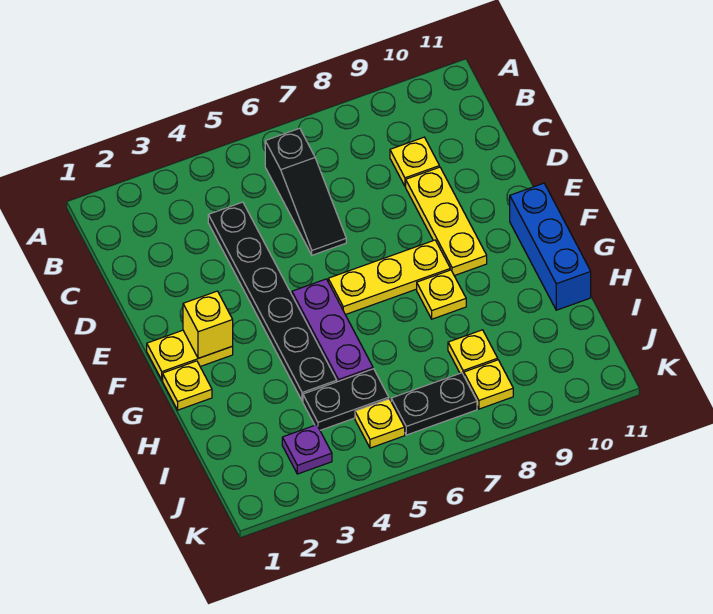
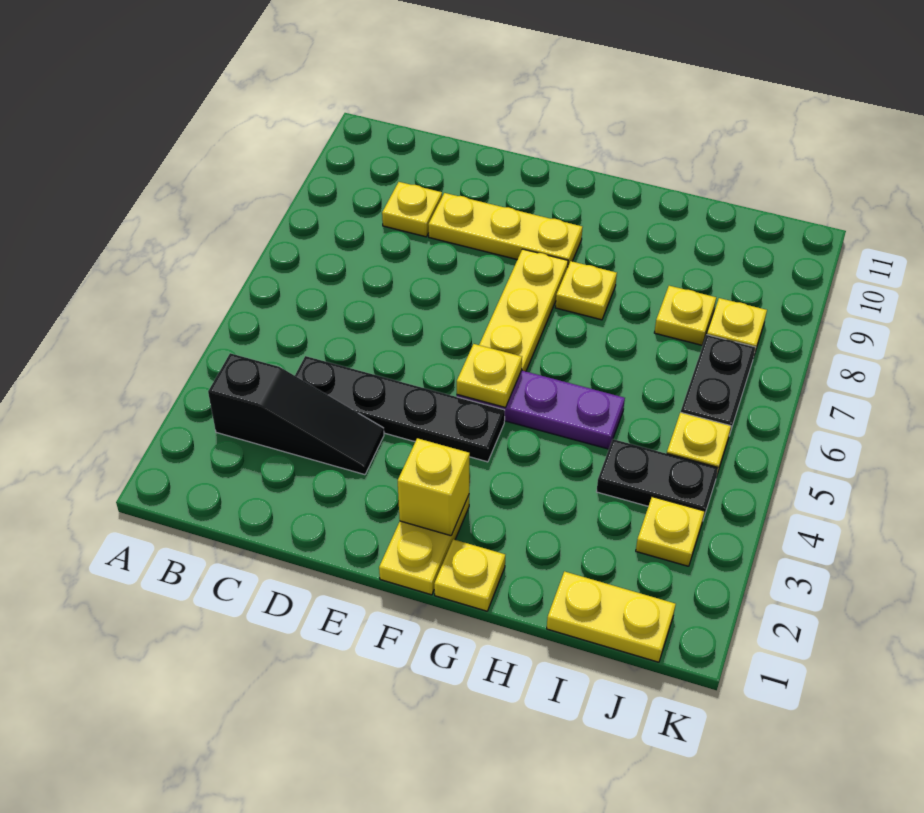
black slope B6:D6 level 1 top B -> black slope B3:D3 level 1 top B
black plate C4:H4 level 1 -> black plate C4:F4 level 1
none -> yellow plate F5 level 2
blue brick F11:H11 level 1 -> none
none -> yellow plate I1:J1 level 1
black plate I4:I5 level 1 -> black plate I4:J4 level 1
purple plate J3 level 1 -> yellow plate J3 level 1

